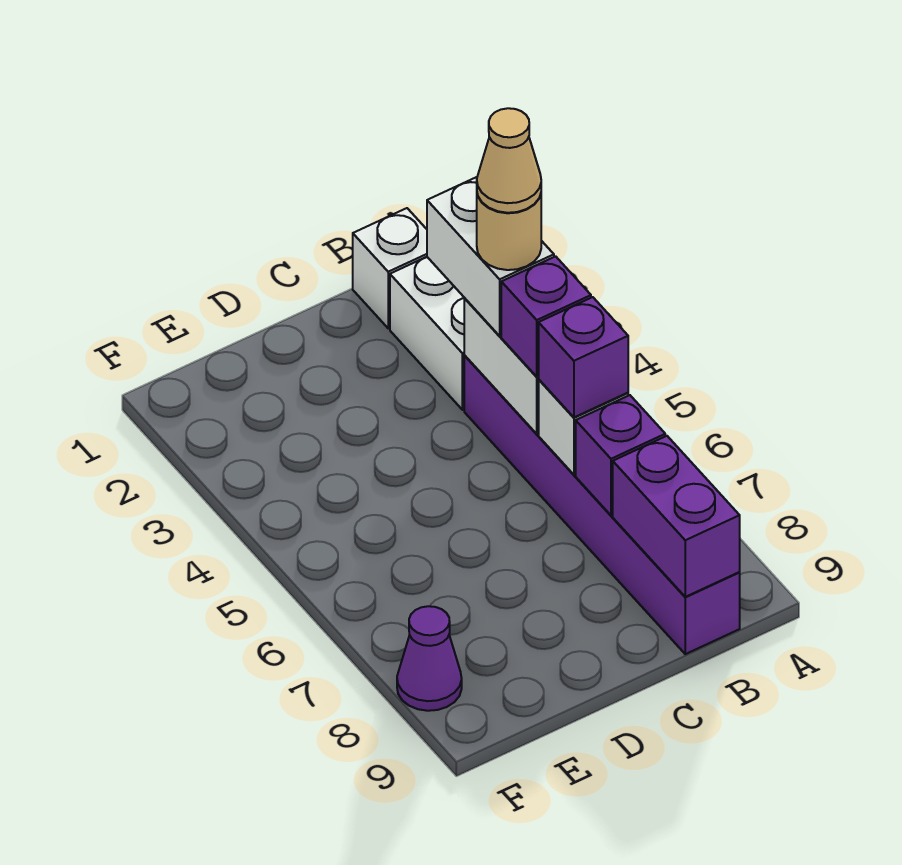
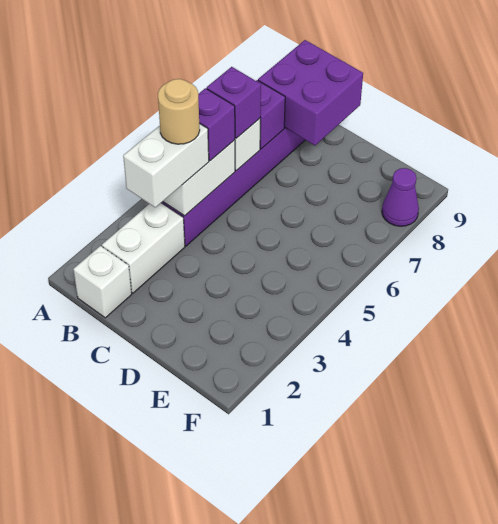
tan cone B4 level 5 -> none
purple brick B8:B9 level 2 -> purple brick B8:C9 level 2

